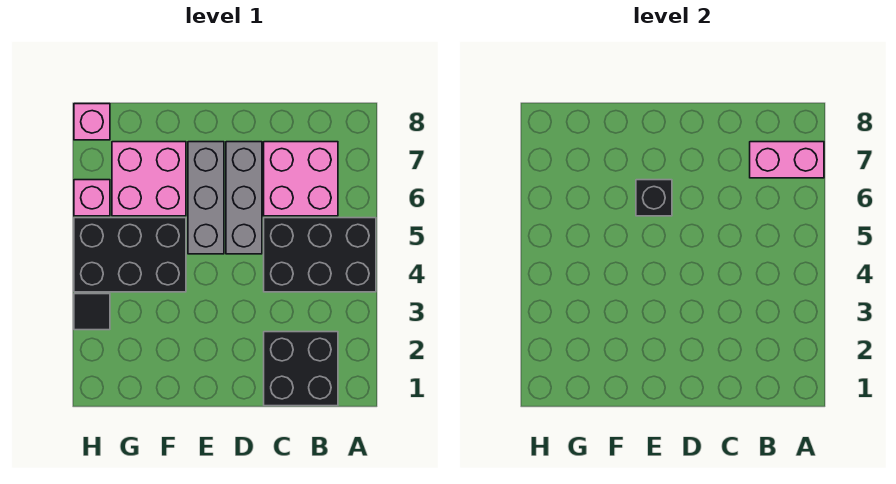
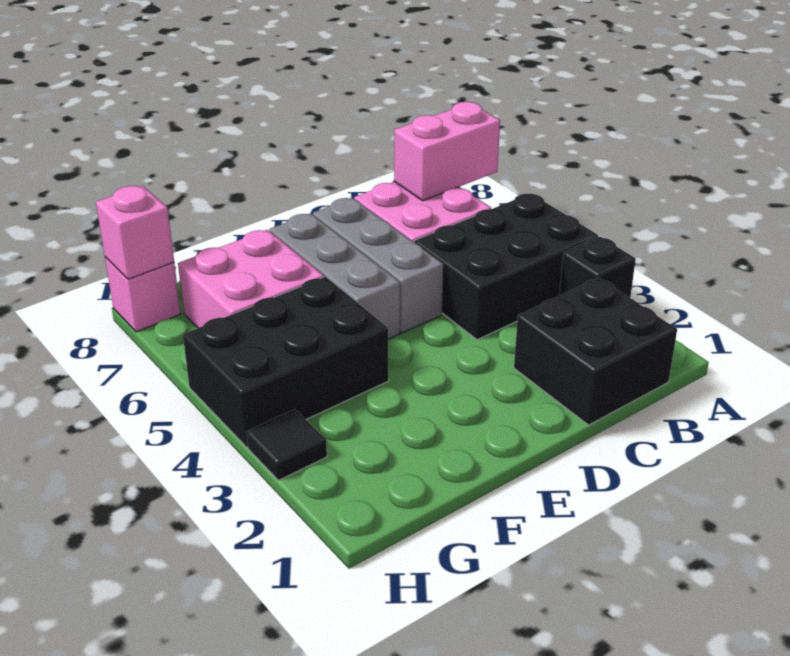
black brick E6 level 2 -> black brick A3 level 1
pink brick H6 level 1 -> pink brick H8 level 2

